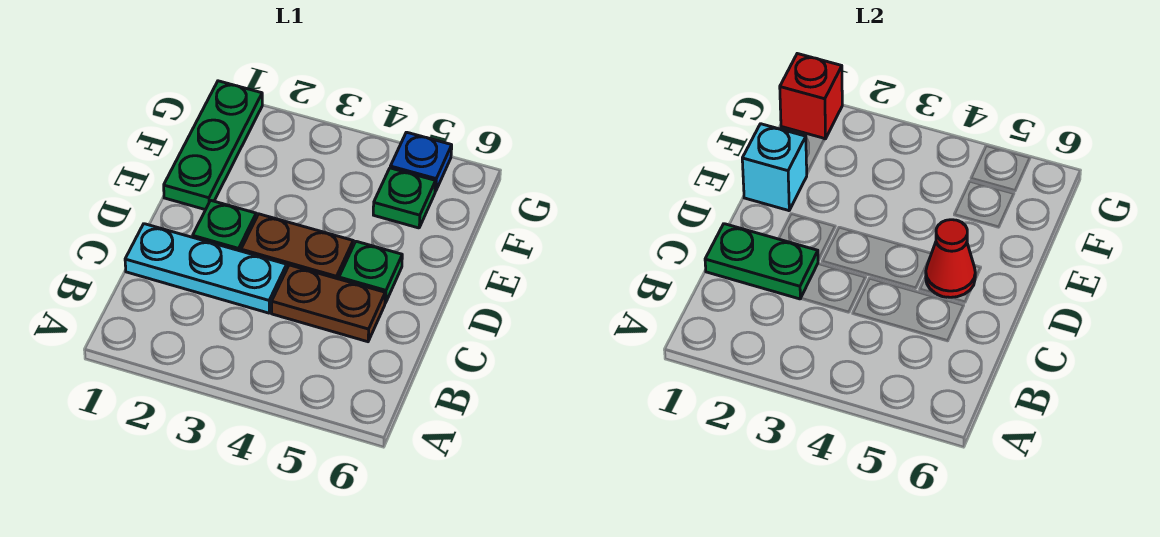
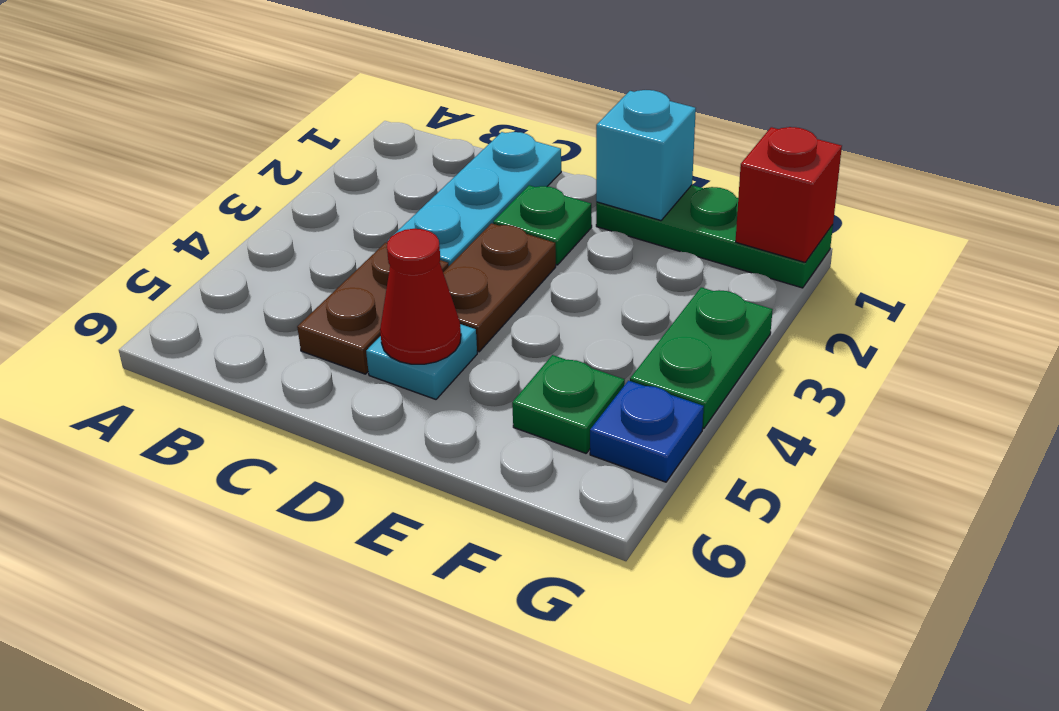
green plate C1:C2 level 2 -> green plate G3:G4 level 1
green plate D5 level 1 -> cyan plate D5 level 1

